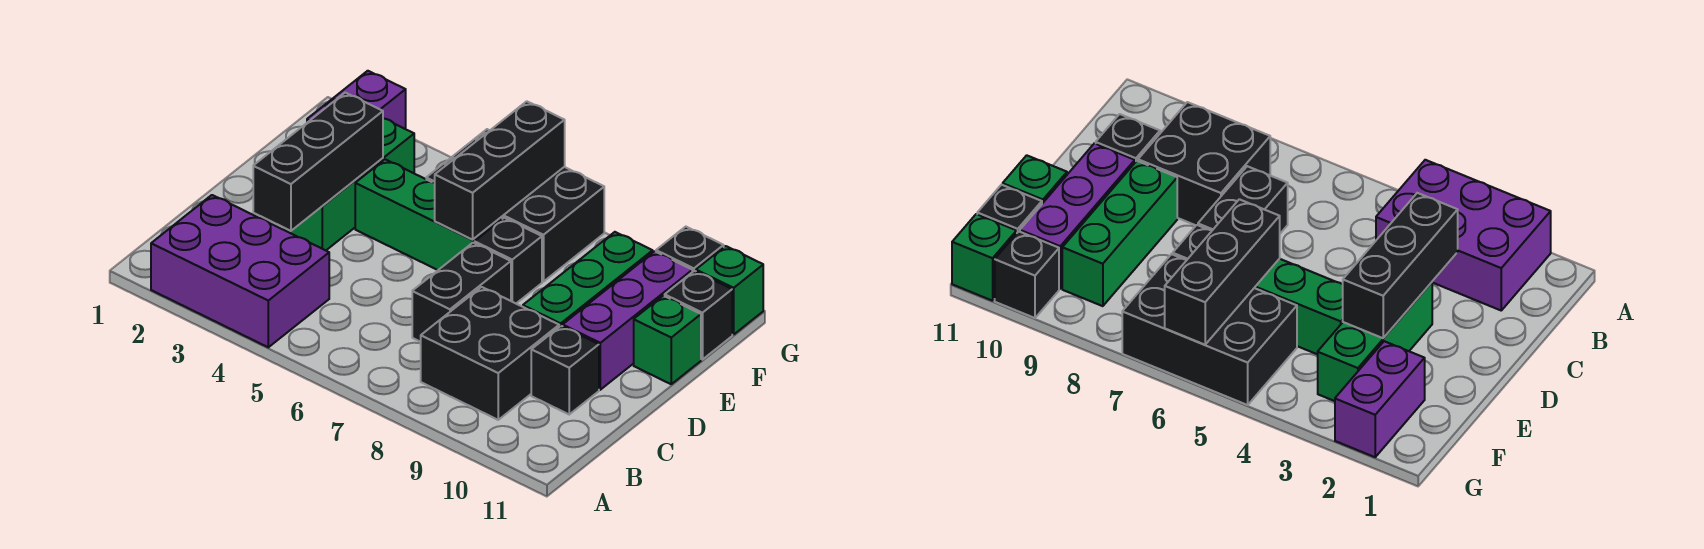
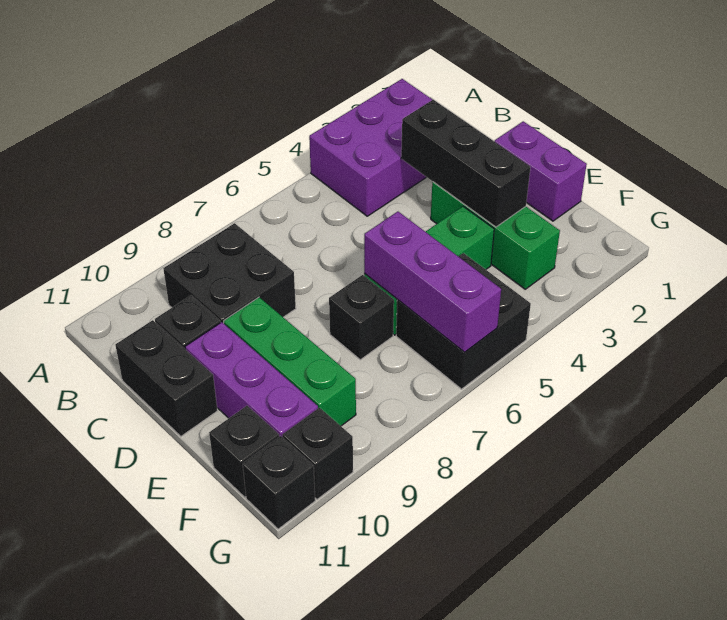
black brick C7:D7 level 1 -> black brick C11:D11 level 1
black brick E6:G6 level 2 -> purple brick E6:G6 level 2
green brick E11 level 1 -> none
purple brick F2:G2 level 1 -> purple brick D1:E1 level 1
black brick F5:G7 level 1 -> black brick F5:G6 level 1
green brick G11 level 1 -> black brick G11 level 1

